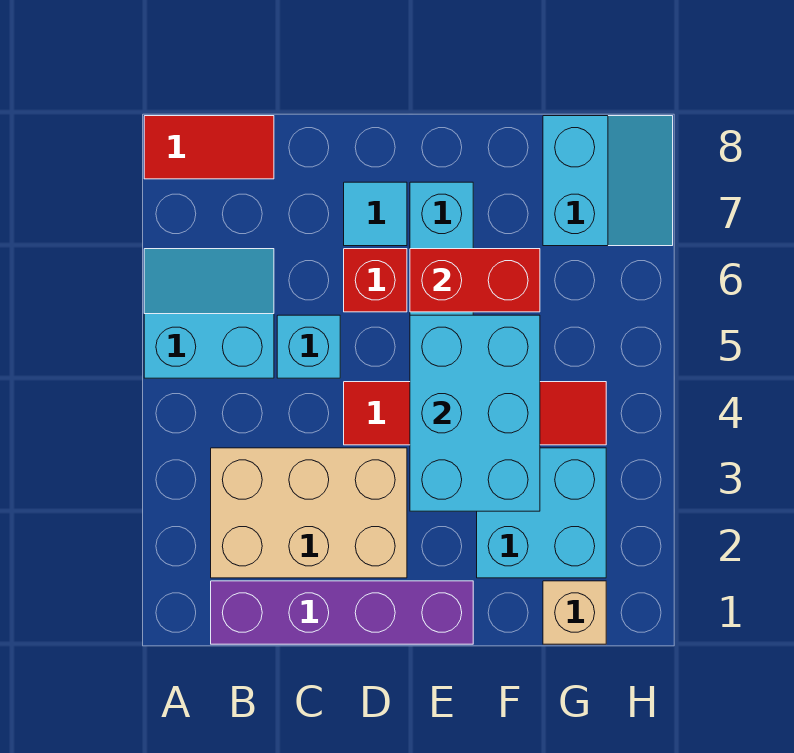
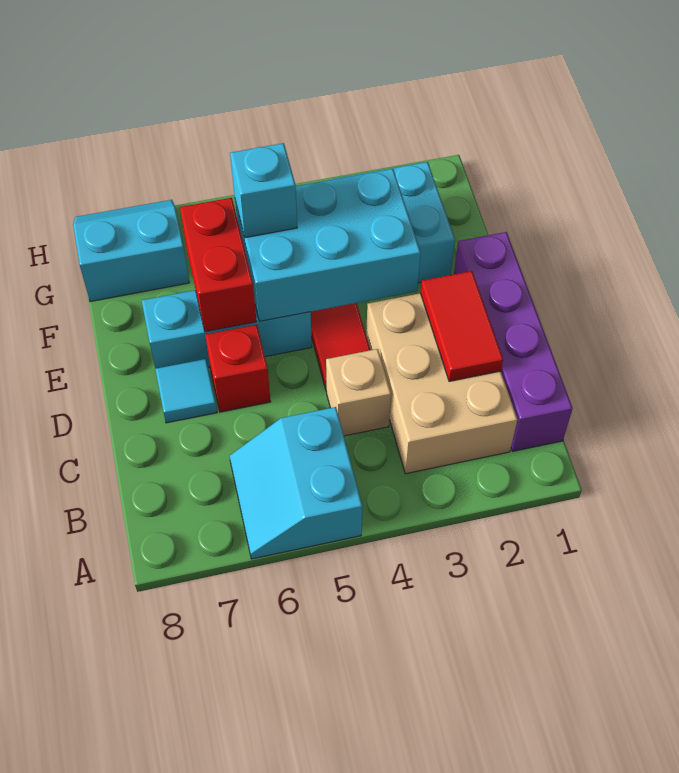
red tile A8:B8 level 1 -> red tile C2:D2 level 2
cyan brick C5 level 1 -> cyan brick F5 level 3
tan brick G1 level 1 -> tan brick C4 level 1

